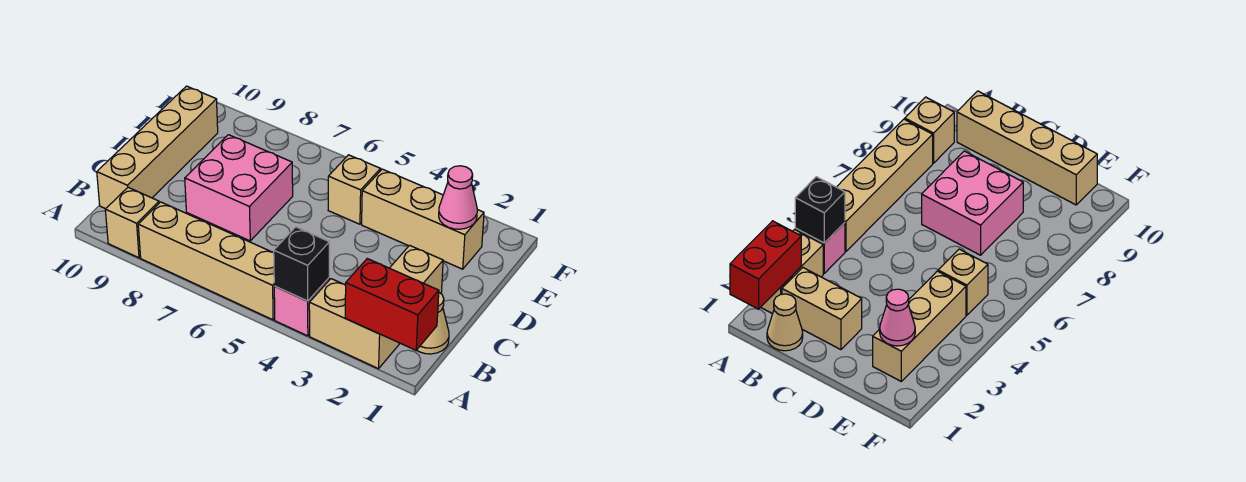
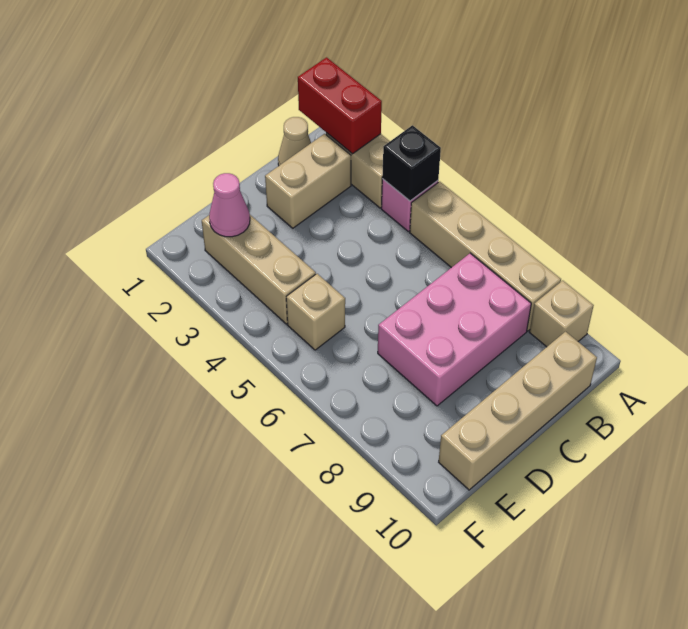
pink brick C7:D8 level 1 -> pink brick B7:D8 level 1

